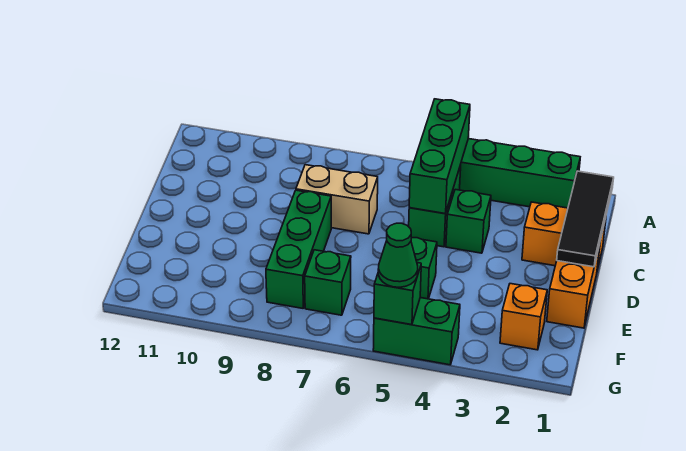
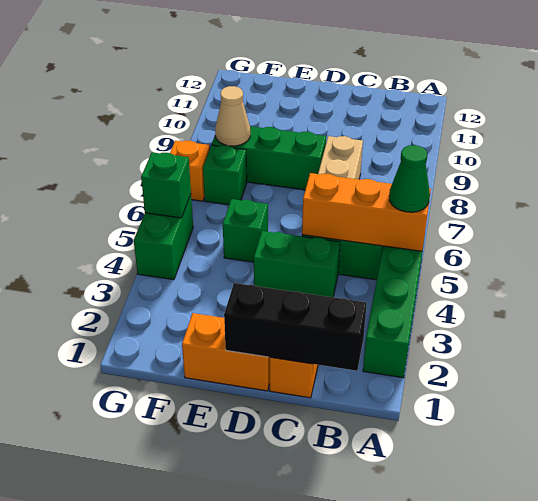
green brick A5:C5 level 2 -> orange brick A5:C5 level 2
black tile B1:D1 level 2 -> black brick B1:D1 level 2
green brick C4 level 1 -> green brick C4:D4 level 1
orange brick F2 level 1 -> orange brick G7 level 1
none -> tan cone F8 level 2
green cone G5 level 3 -> green cone A5 level 3

